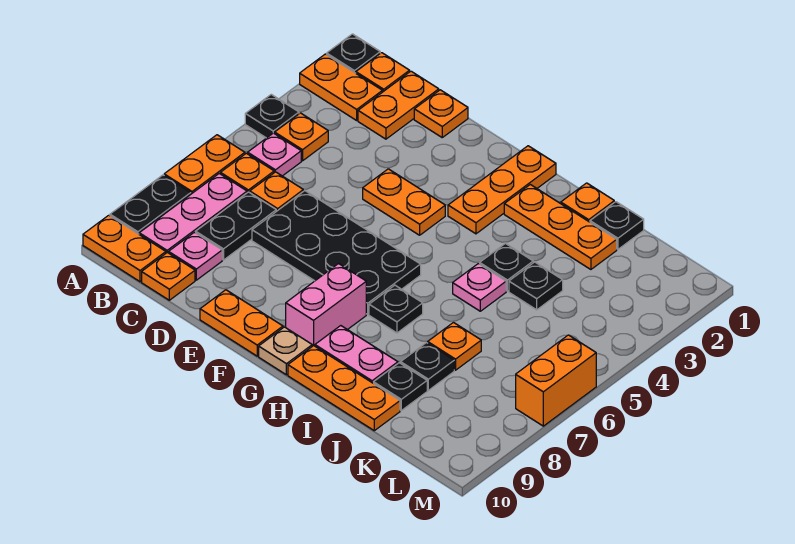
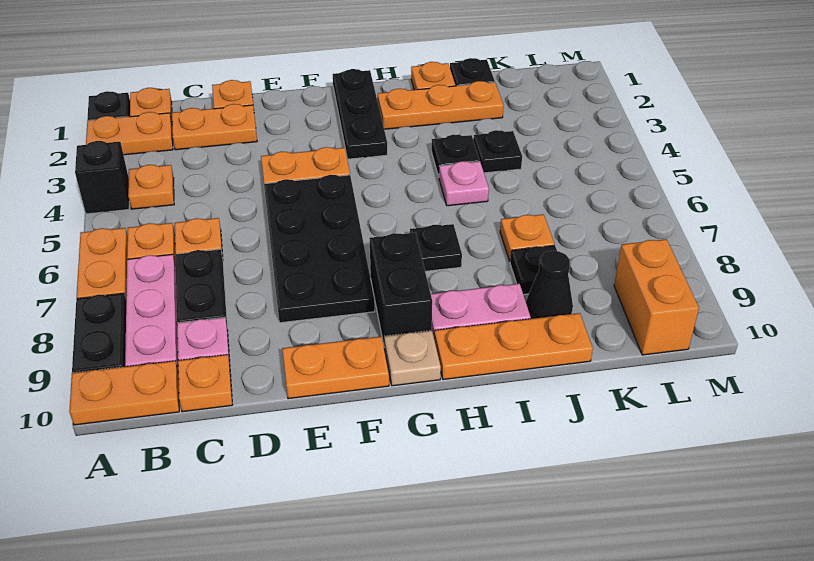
black plate A4 level 1 -> black brick A4 level 1
pink plate B5 level 1 -> none
orange plate C1:C2 level 1 -> orange plate C2:D2 level 1
black plate D6:G7 level 1 -> black plate E5:F8 level 1
orange plate G1:G3 level 1 -> black plate G1:G3 level 1
pink brick G8:G9 level 1 -> black brick G8:G9 level 1
black plate J9 level 1 -> black cone J9 level 1
orange brick M6:M7 level 1 -> orange brick L9:L10 level 1

